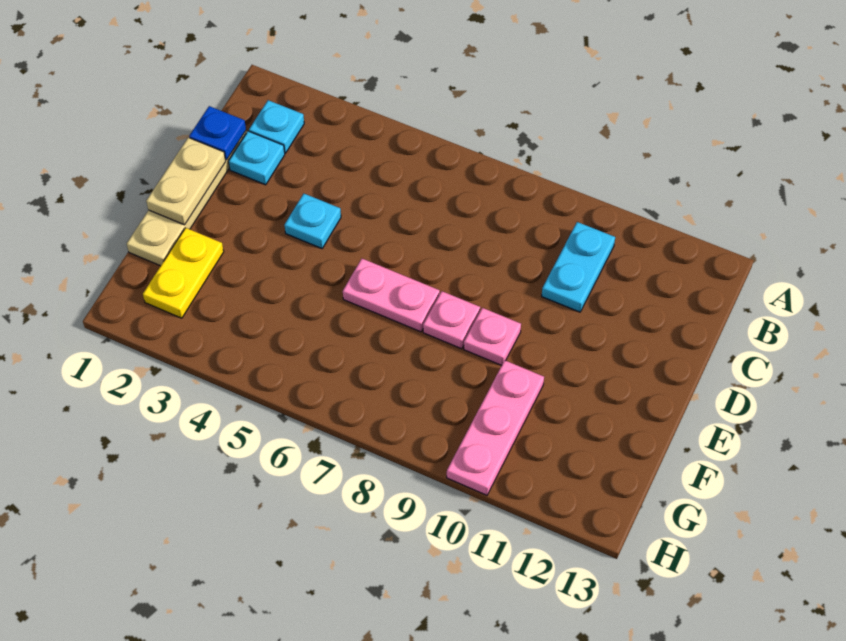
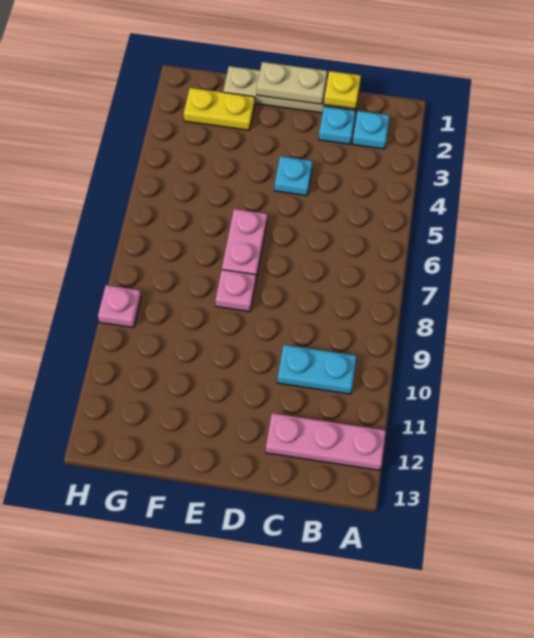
blue plate C1 level 2 -> yellow plate C1 level 2
pink plate E9 level 1 -> pink plate H9 level 1
pink plate F10:H10 level 1 -> pink plate A12:C12 level 1

